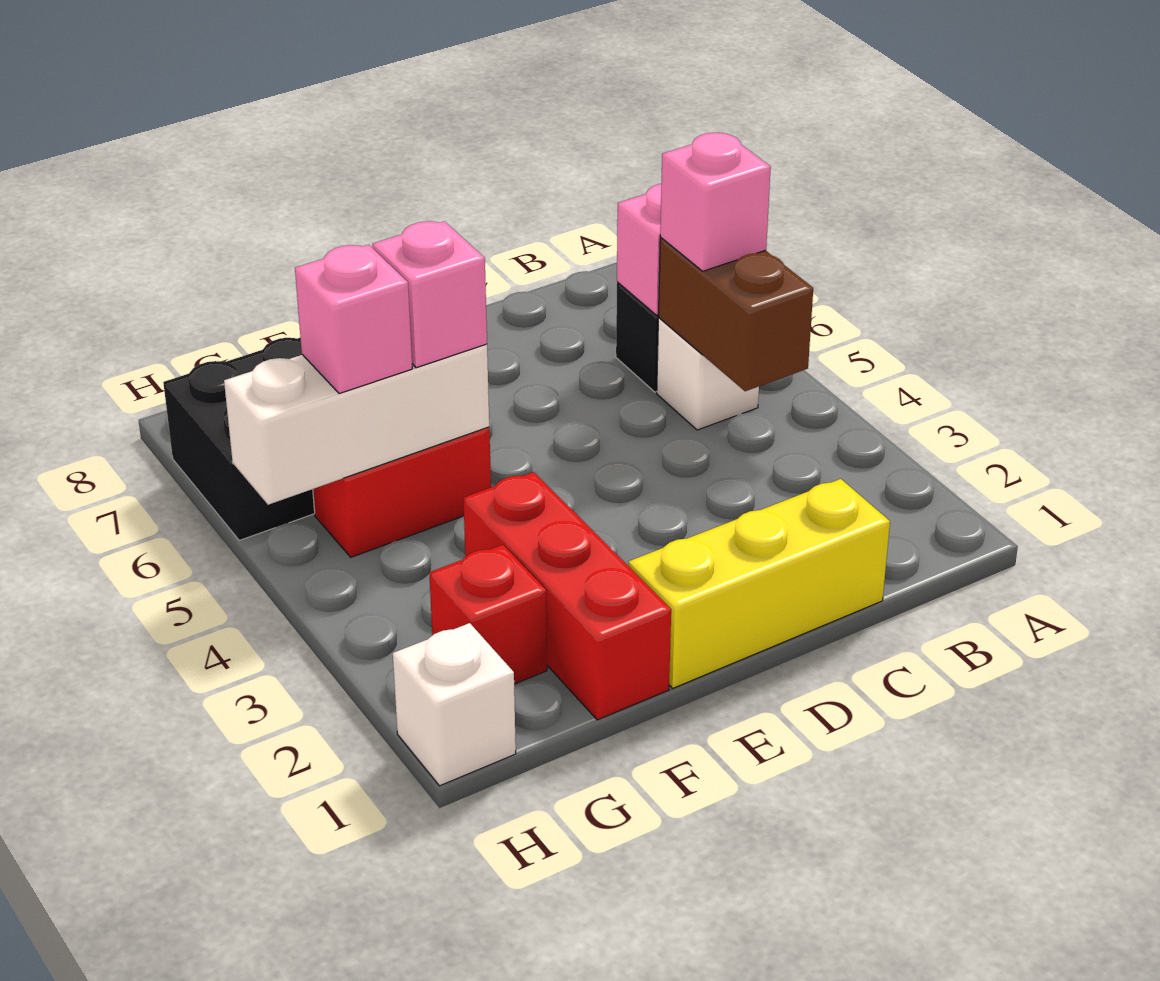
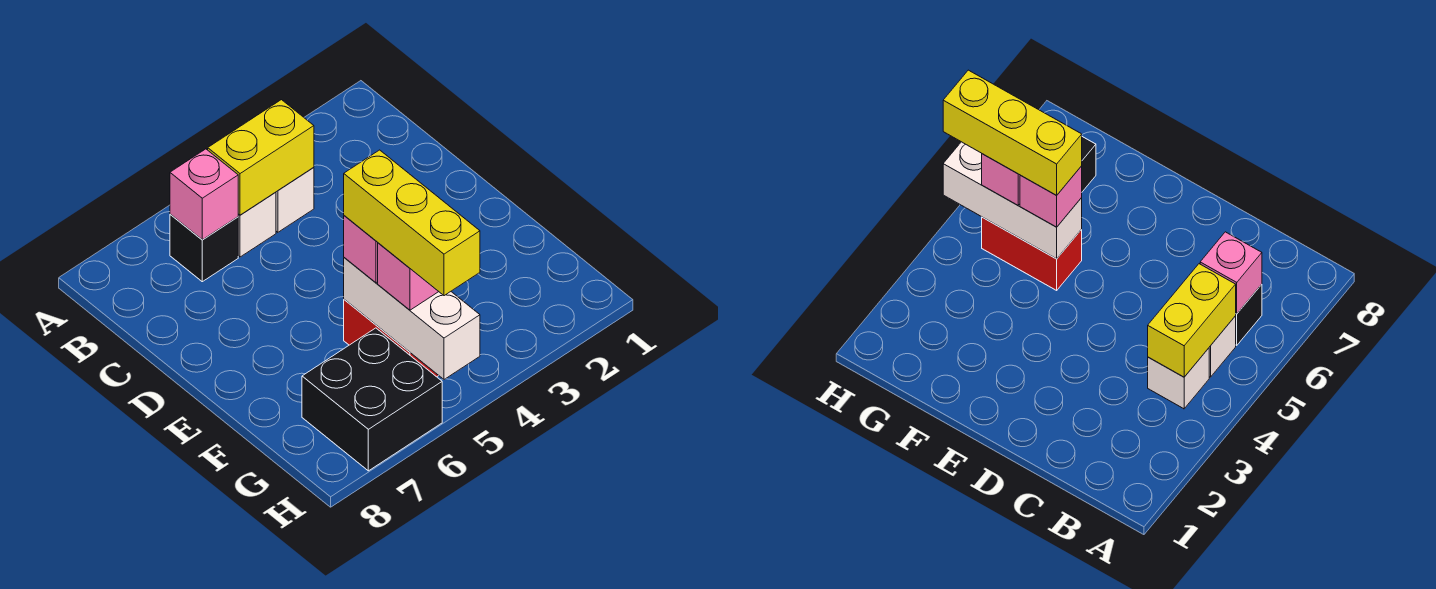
brown brick B4:B5 level 2 -> yellow brick B4:B5 level 2
pink brick B5 level 3 -> none
yellow brick C1:E1 level 1 -> yellow brick F5:H5 level 4
red brick F1:F3 level 1 -> none
red brick G2 level 1 -> none
white brick H1 level 1 -> white brick B4 level 1

